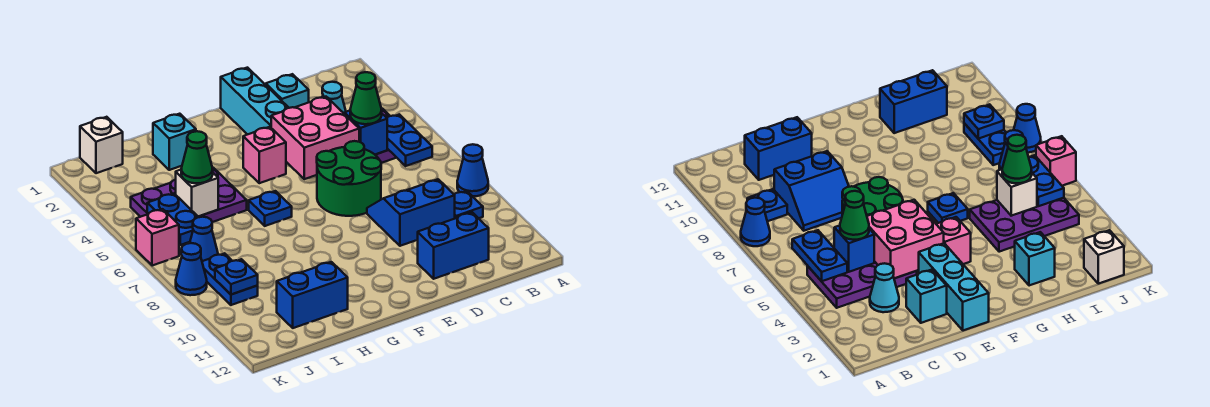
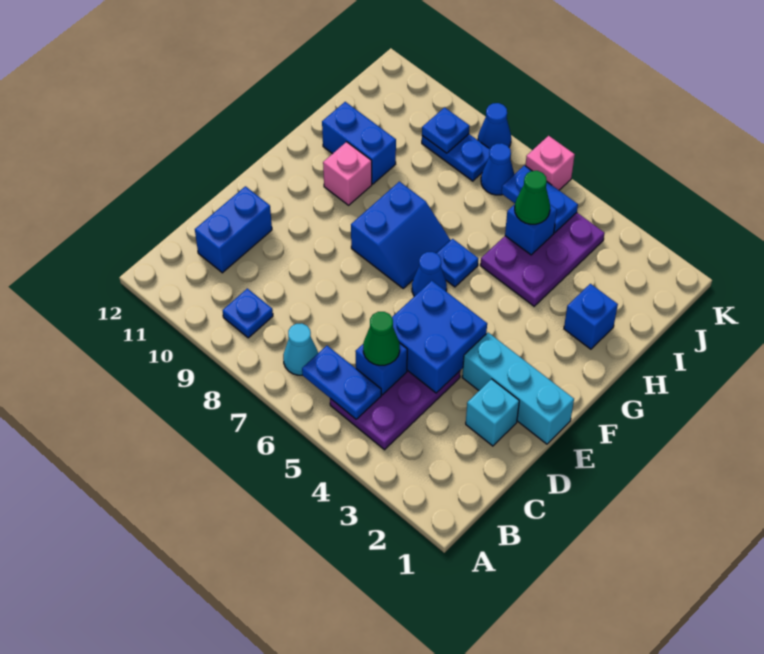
blue cone A8 level 1 -> blue cone F6 level 1
cyan cone C3 level 1 -> cyan cone B7 level 1
blue slope C8:D9 level 1 top 9 -> blue slope F7:G8 level 1 top 8
pink brick D4:E5 level 2 -> blue brick D4:E5 level 2
green round brick D6:E7 level 1 -> none
pink brick F4 level 1 -> pink brick G10 level 1
cyan brick H2 level 1 -> blue brick H2 level 1
blue brick H11:I11 level 1 -> blue brick H10:H11 level 1
white brick I5 level 2 -> blue brick I5 level 2
white brick J1 level 1 -> none

